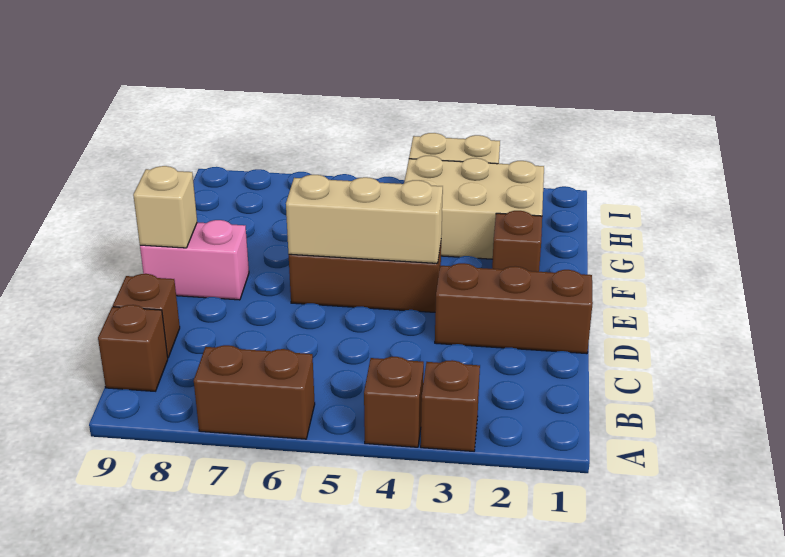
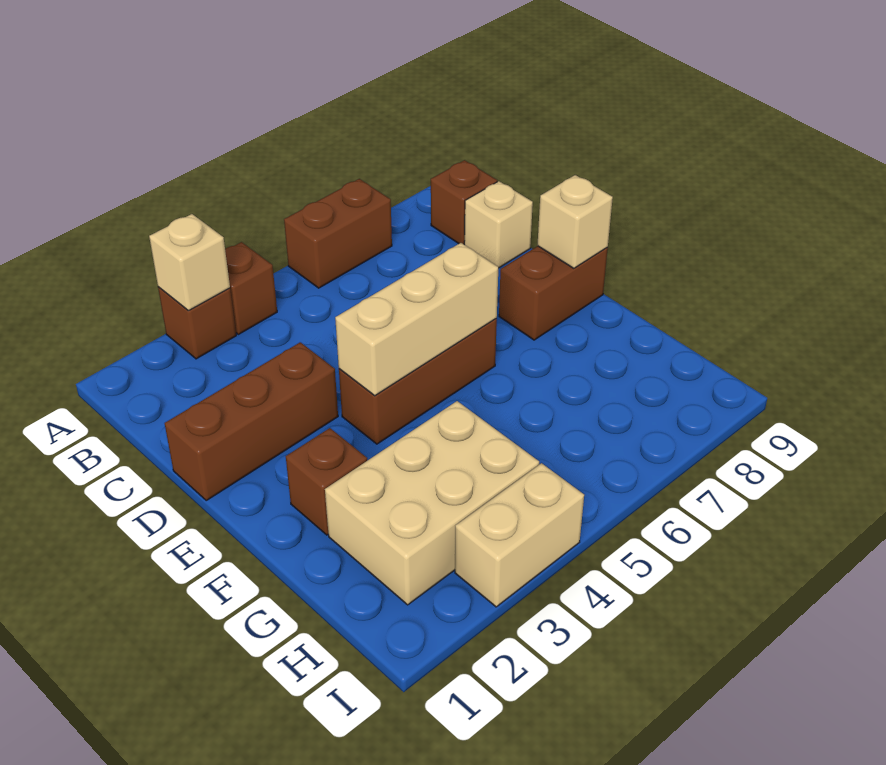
none -> tan brick A3 level 2
brown brick C9 level 1 -> tan brick C9 level 1
pink brick E8:E9 level 1 -> brown brick E8:E9 level 1

